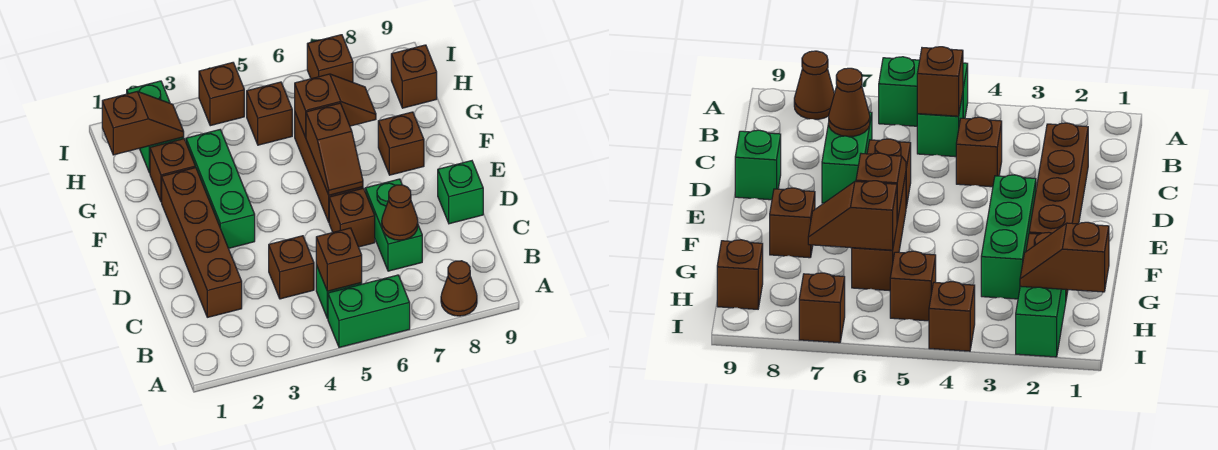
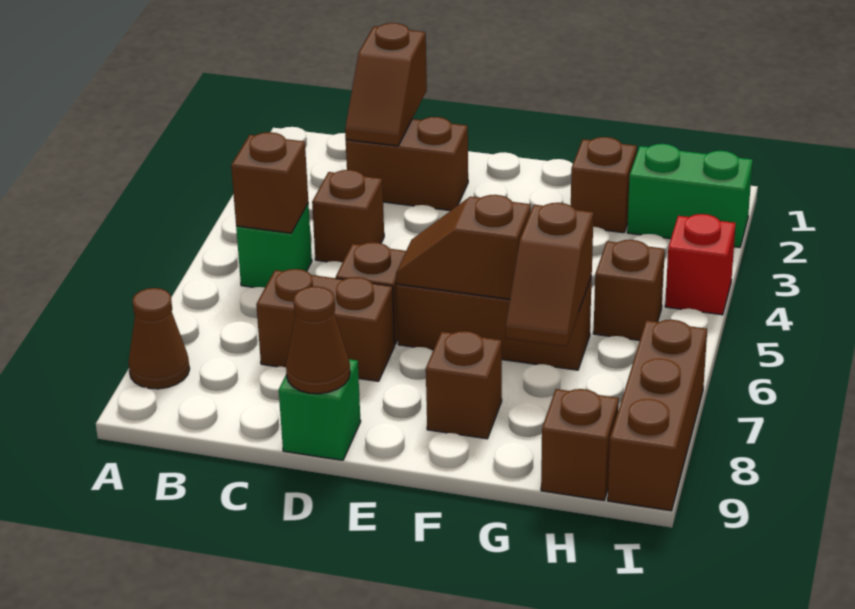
green brick A5:A6 level 1 -> none
brown brick C2:F2 level 1 -> brown brick C2:D2 level 1
green brick C7:D7 level 1 -> brown brick C7:D7 level 1
brown cone C7 level 2 -> brown cone D9 level 2
green brick E3:G3 level 1 -> none
brown slope H1:H2 level 2 top 1 -> brown slope C1:C2 level 2 top 1
brown brick I4 level 1 -> red brick I4 level 1
brown brick I7 level 1 -> brown brick I7:I9 level 1

